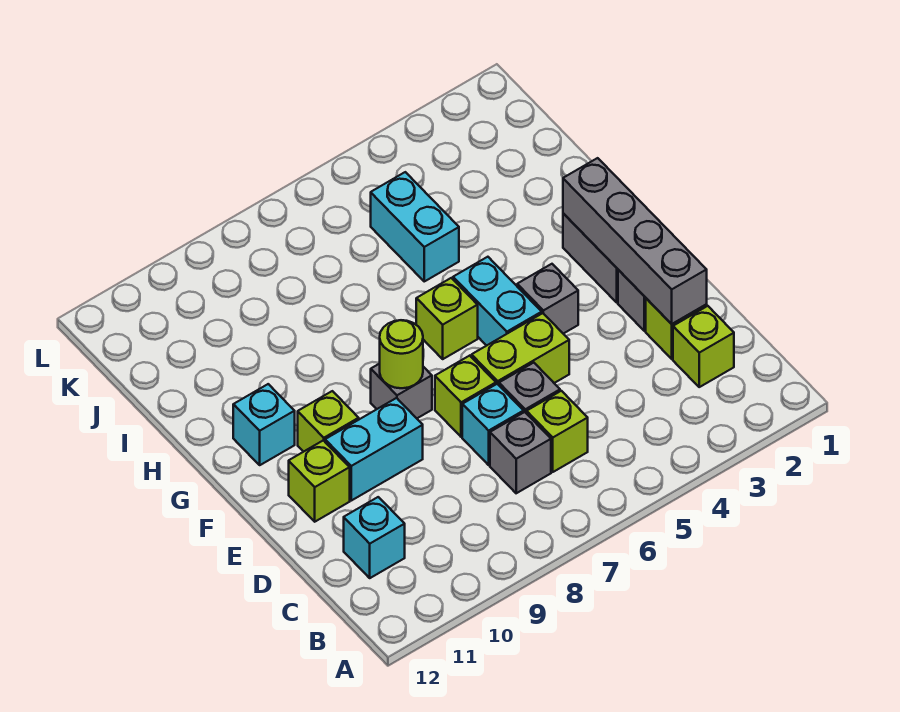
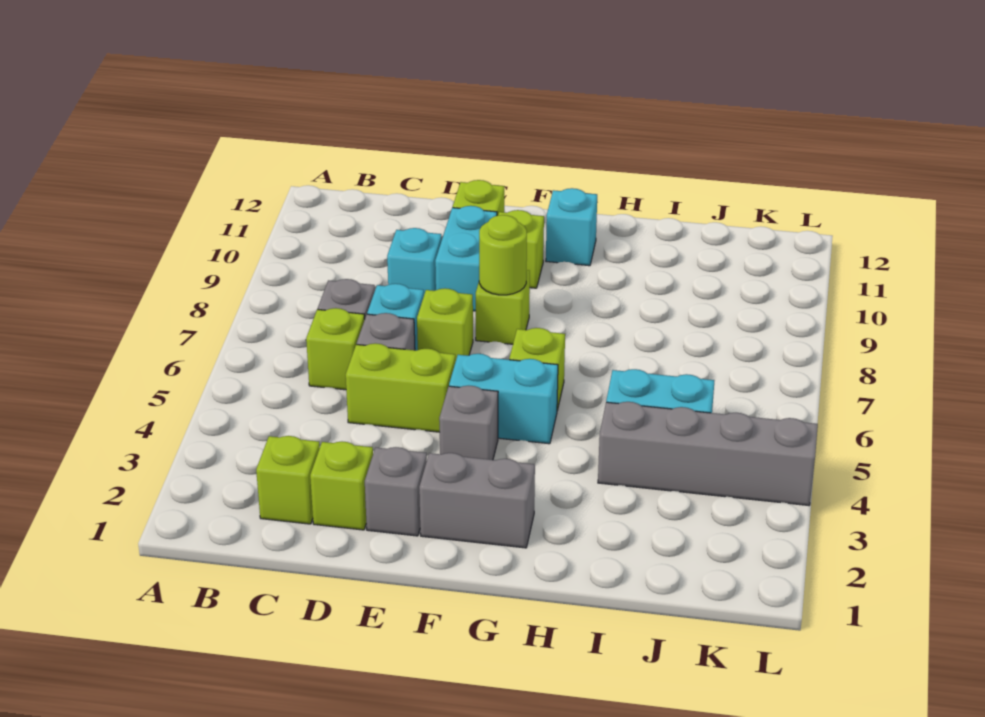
cyan brick C11 level 1 -> cyan brick D9 level 1
grey brick D2:G2 level 2 -> grey brick I4:L4 level 1
lime brick E5:E6 level 1 -> lime brick D5:E5 level 1
grey brick F8 level 1 -> lime brick F8 level 1

